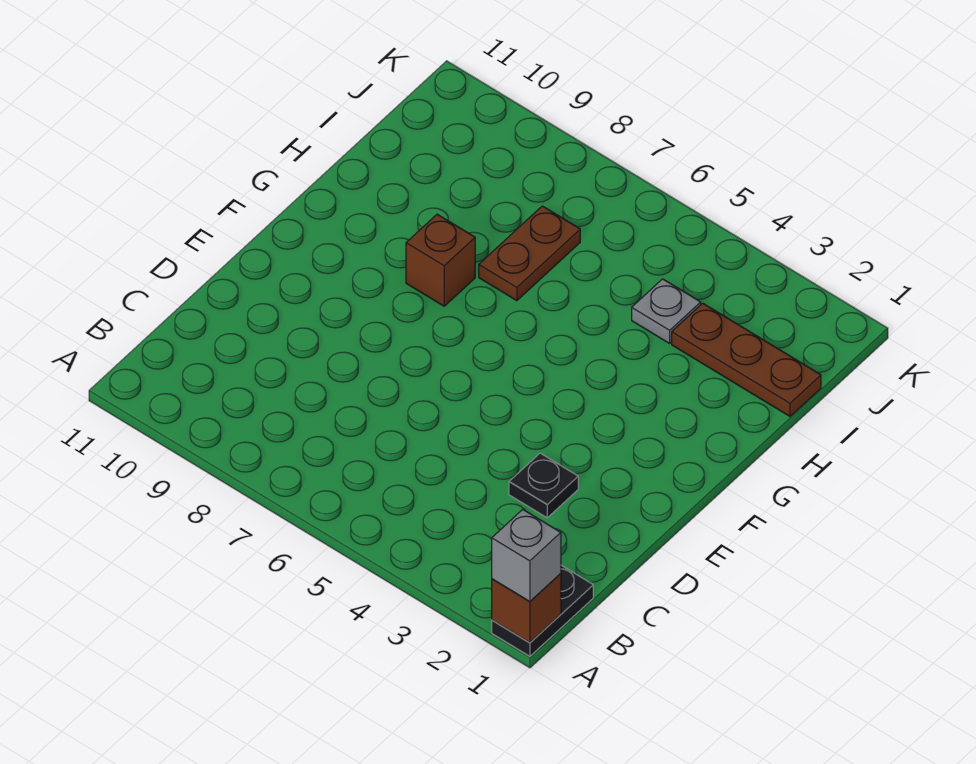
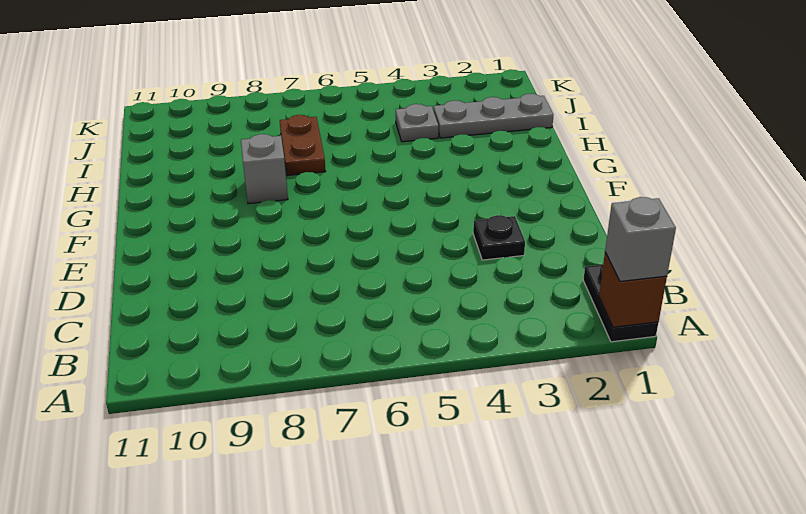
brown brick G8 level 1 -> grey brick G8 level 1
brown plate I1:I3 level 1 -> grey plate I1:I3 level 1

